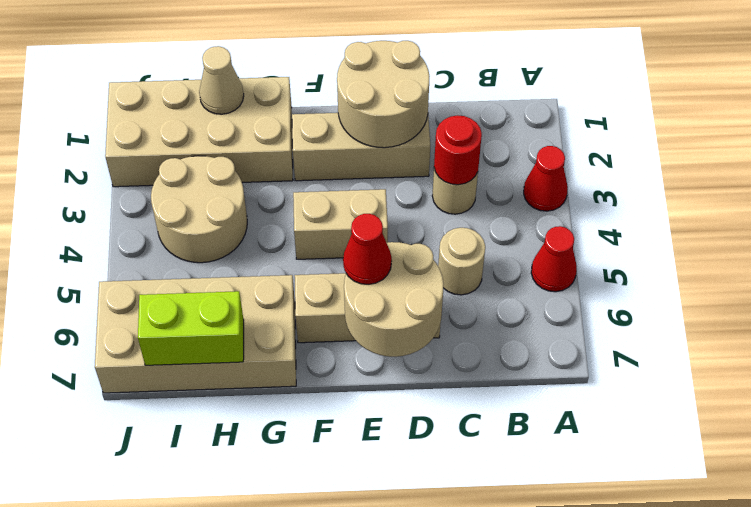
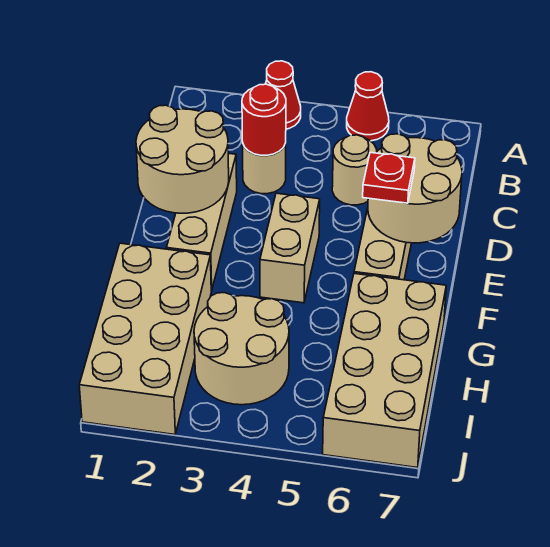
red cone E6 level 3 -> red plate E6 level 3
tan cone H1 level 2 -> none
lime brick H7:I7 level 2 -> none

